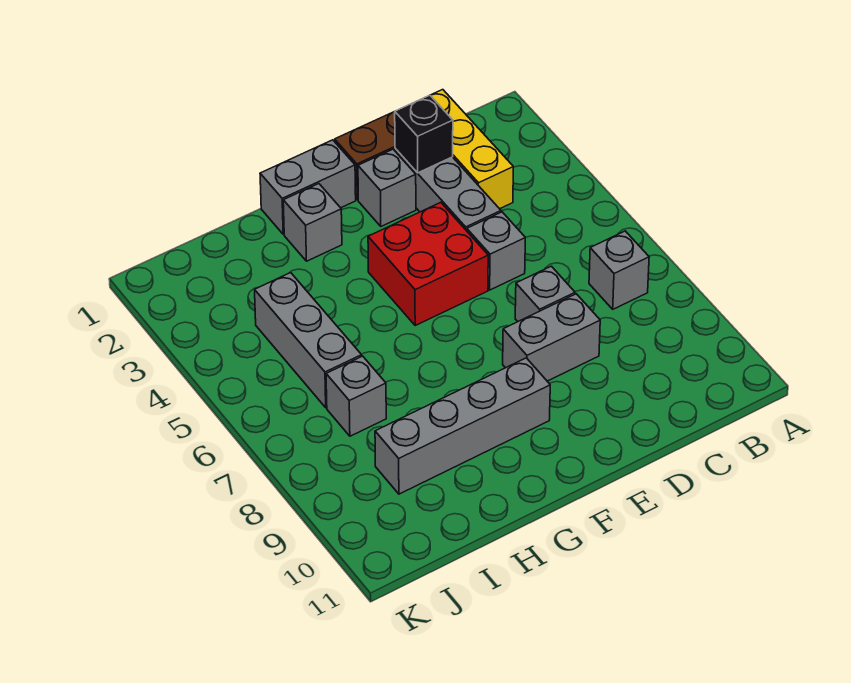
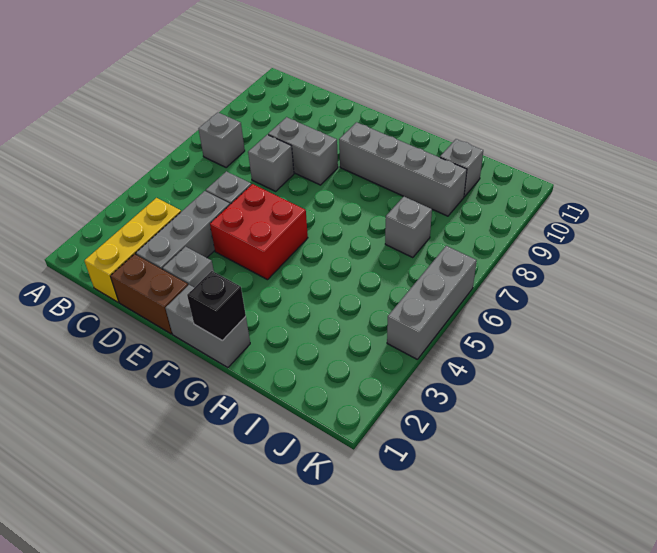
black brick D2 level 2 -> black brick G1 level 2
grey brick G2 level 1 -> grey brick I10 level 1
grey brick I4:I6 level 1 -> grey brick K4:K6 level 1

